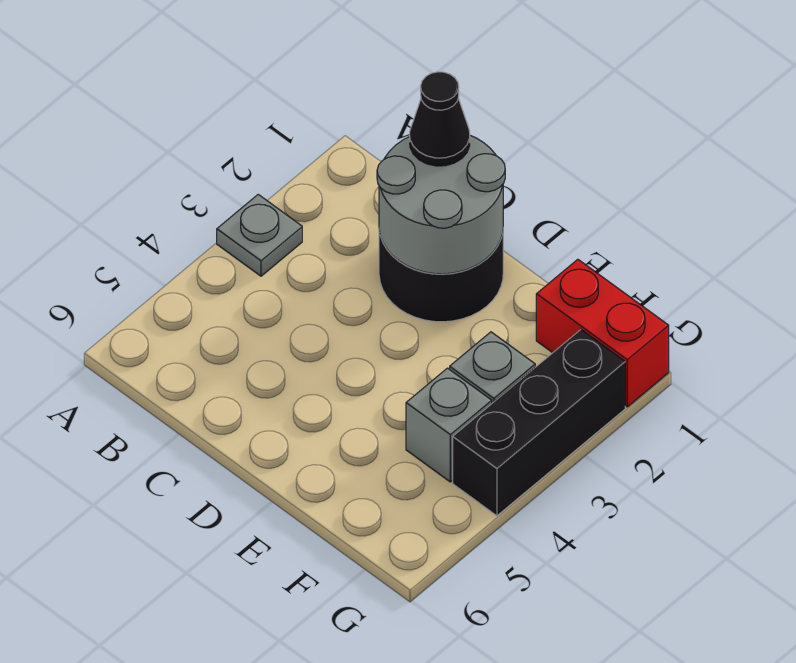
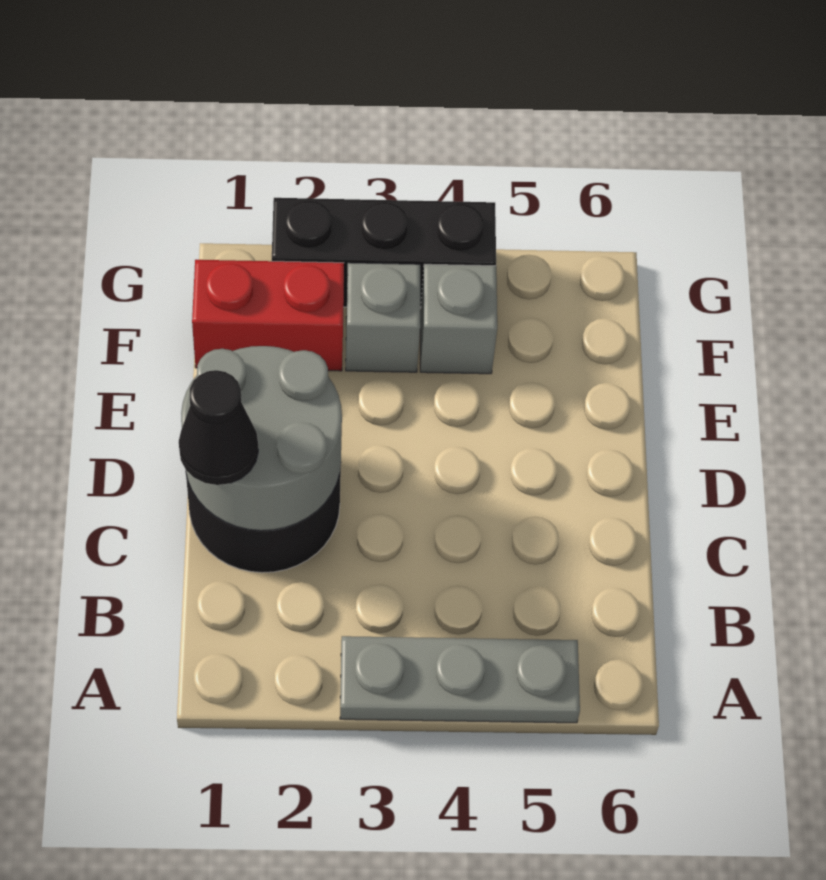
grey plate A3 level 1 -> grey plate A3:A5 level 1
red brick F1:G1 level 1 -> red brick F1:F2 level 1

